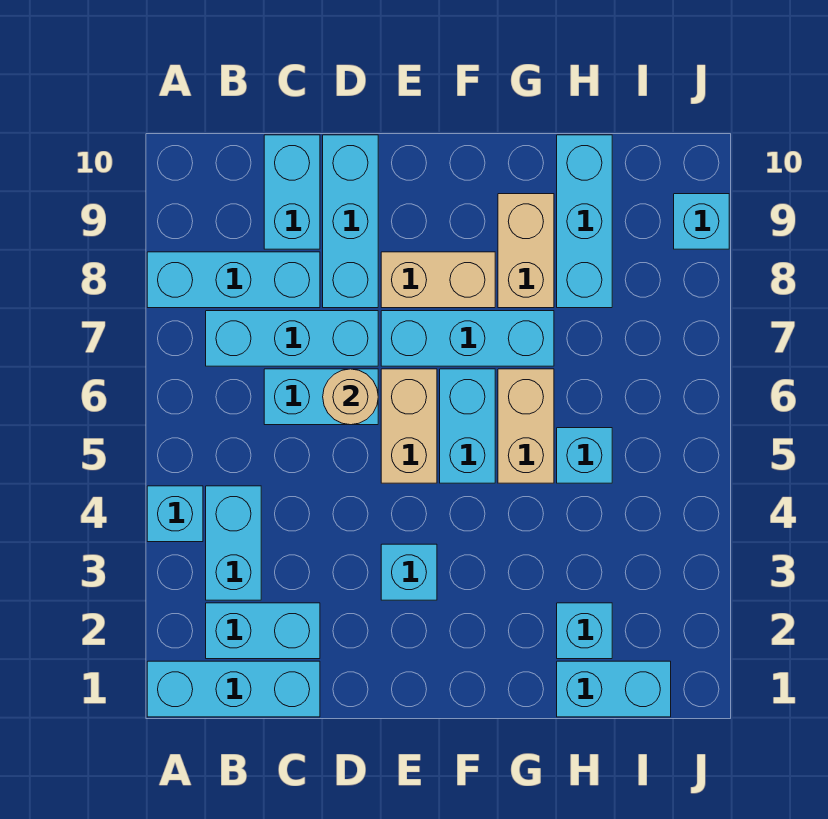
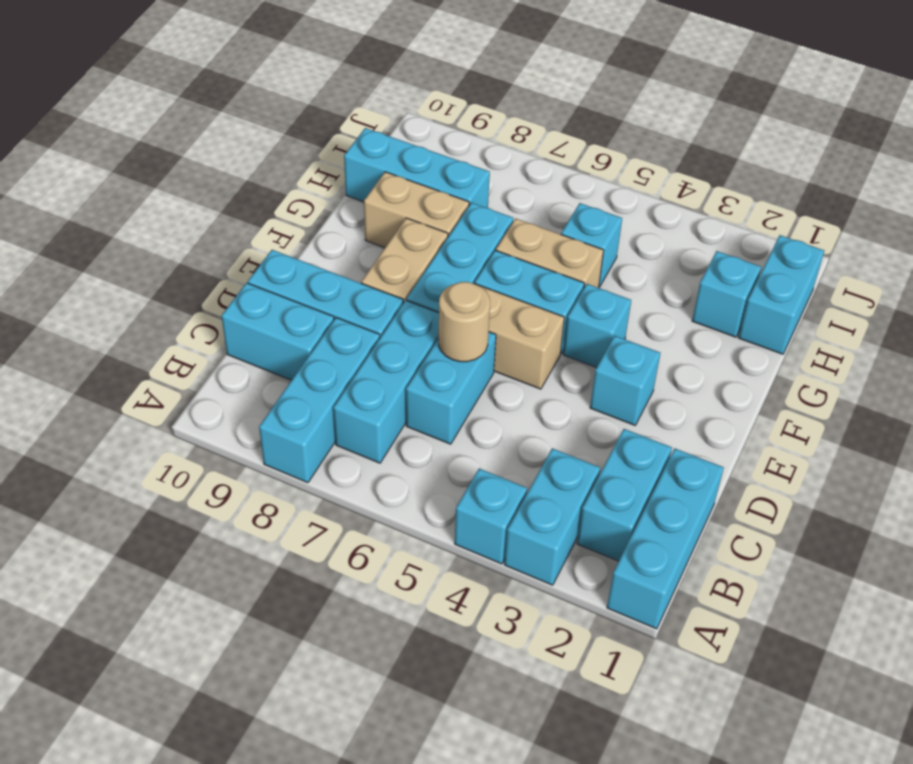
cyan brick B3:B4 level 1 -> cyan brick A3:B3 level 1
cyan brick J9 level 1 -> cyan brick F4 level 1

